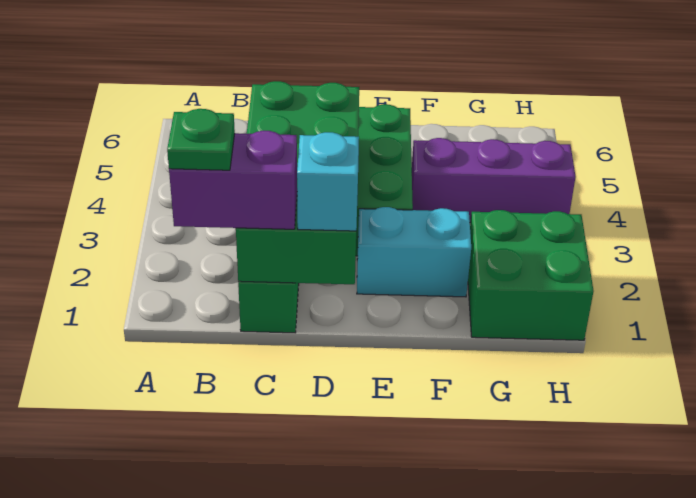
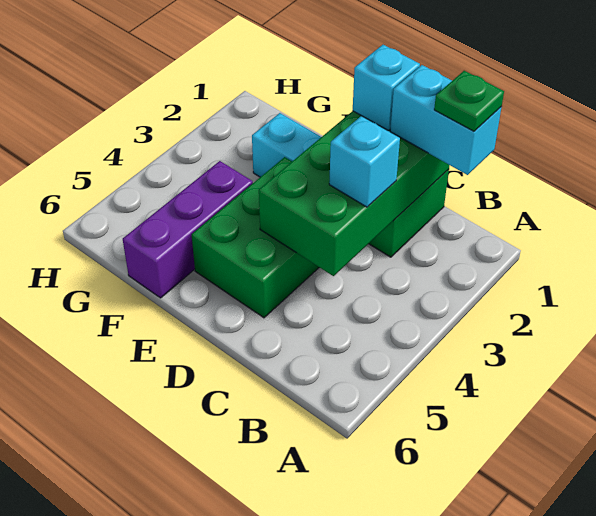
purple brick B1:C1 level 3 -> cyan brick B1:C1 level 3
none -> cyan brick C3 level 3
purple brick F4:H4 level 1 -> purple brick F4:F6 level 1
green brick G1:H2 level 1 -> none

